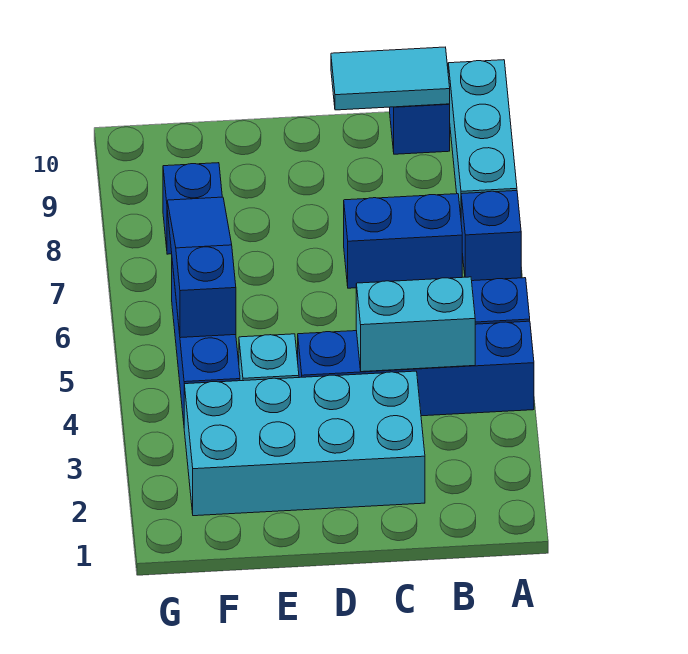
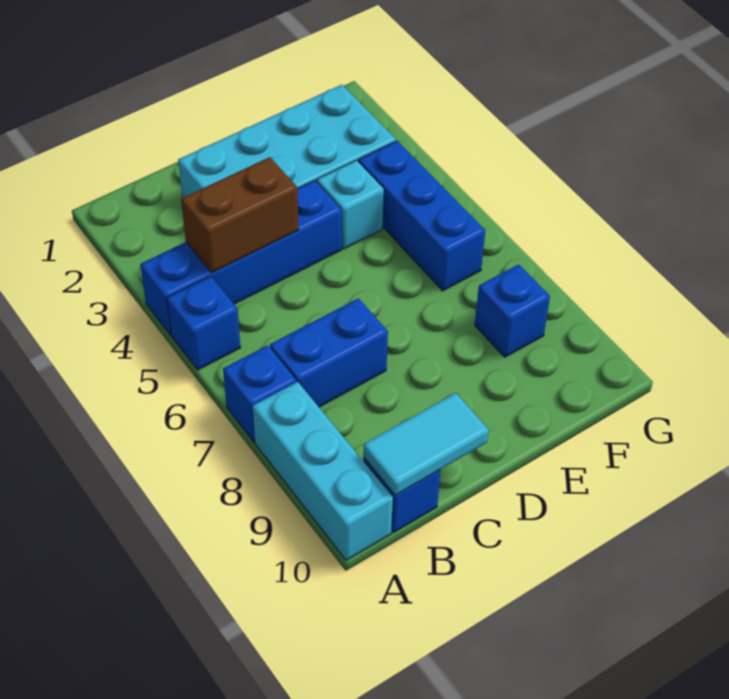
cyan brick B4:C4 level 2 -> brown brick B4:C4 level 2
blue slope F5:F7 level 2 top 5 -> none

